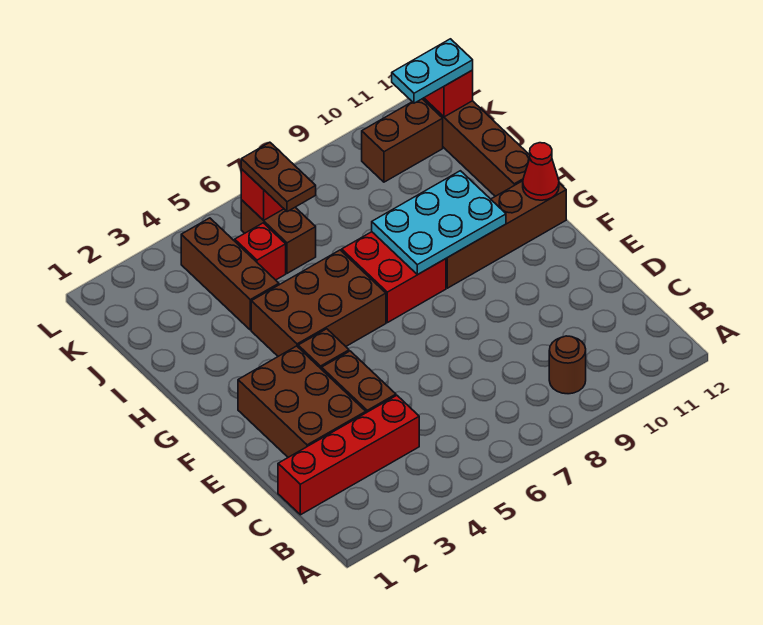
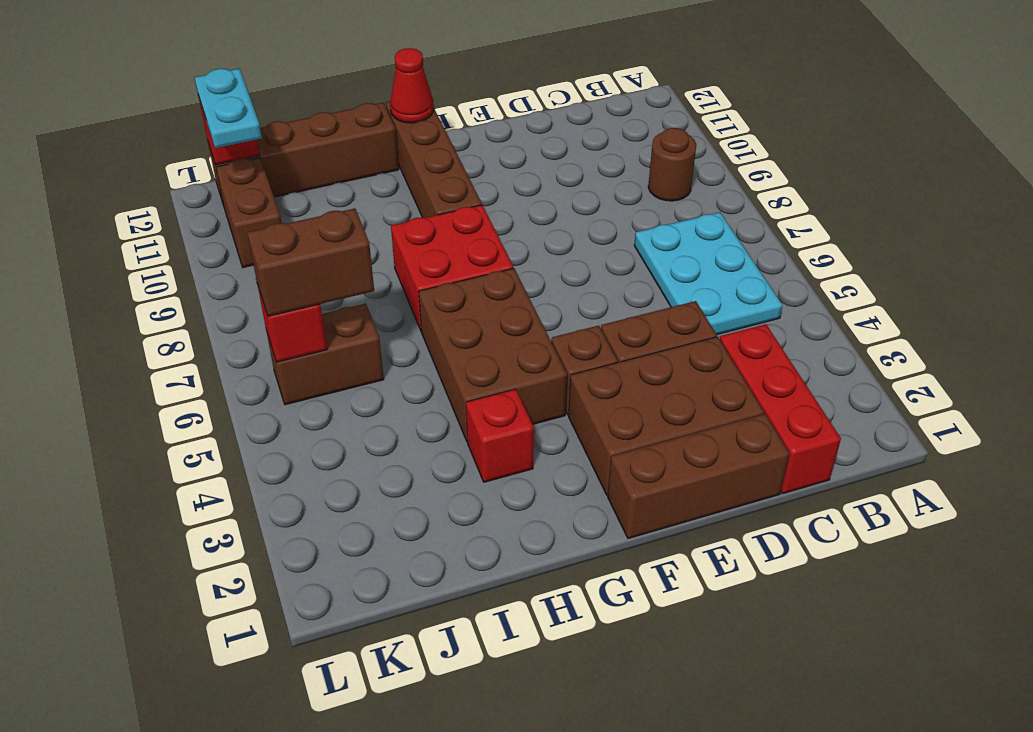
red brick C1:C4 level 1 -> red brick C1:C3 level 1
cyan plate G8:H10 level 2 -> cyan plate B5:C7 level 1
brown brick I4:K4 level 1 -> brown brick D1:F1 level 1
red brick J5 level 1 -> red brick H3 level 1
brown plate J6:K6 level 3 -> brown brick J6:K6 level 3

